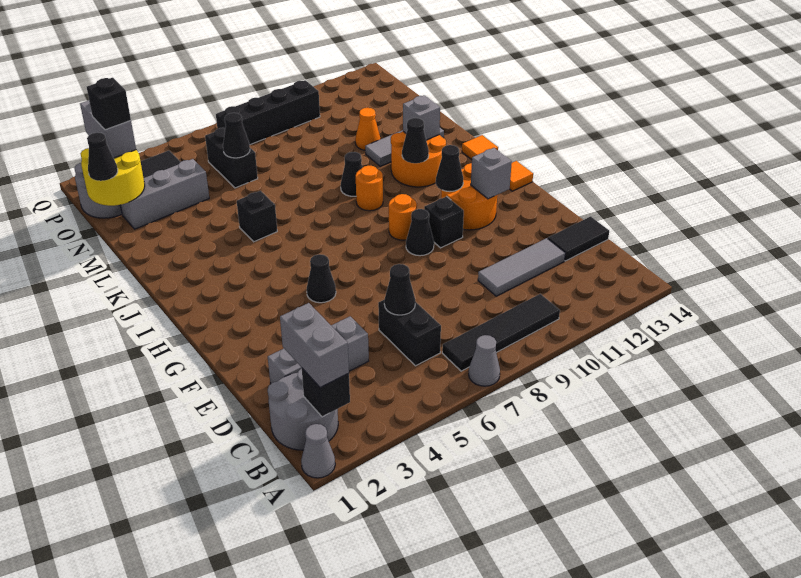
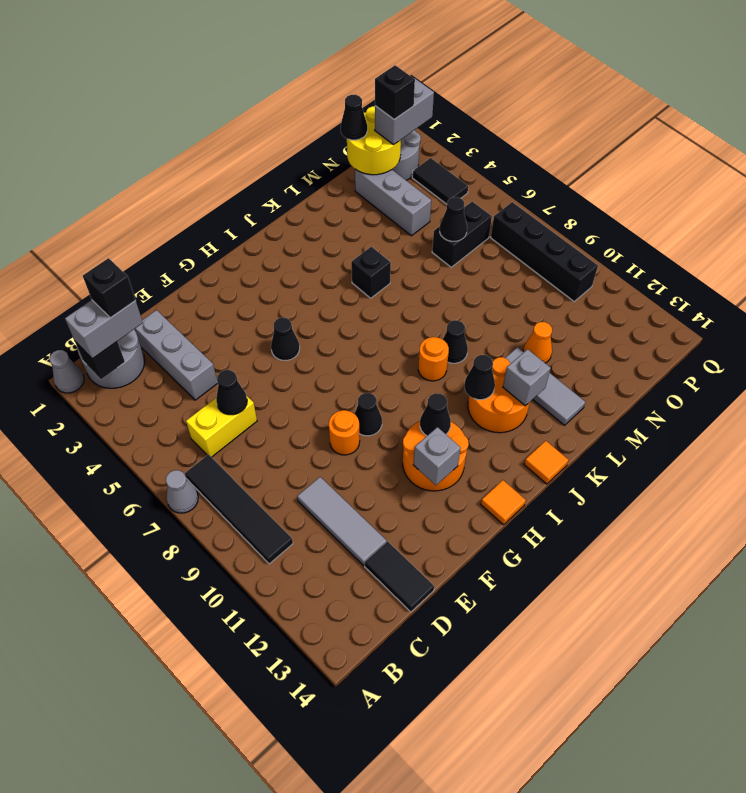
black brick C6:D6 level 1 -> yellow brick C6:D6 level 1
black brick G10 level 1 -> black brick C2 level 4
orange round brick H9 level 1 -> orange round brick F9 level 1

